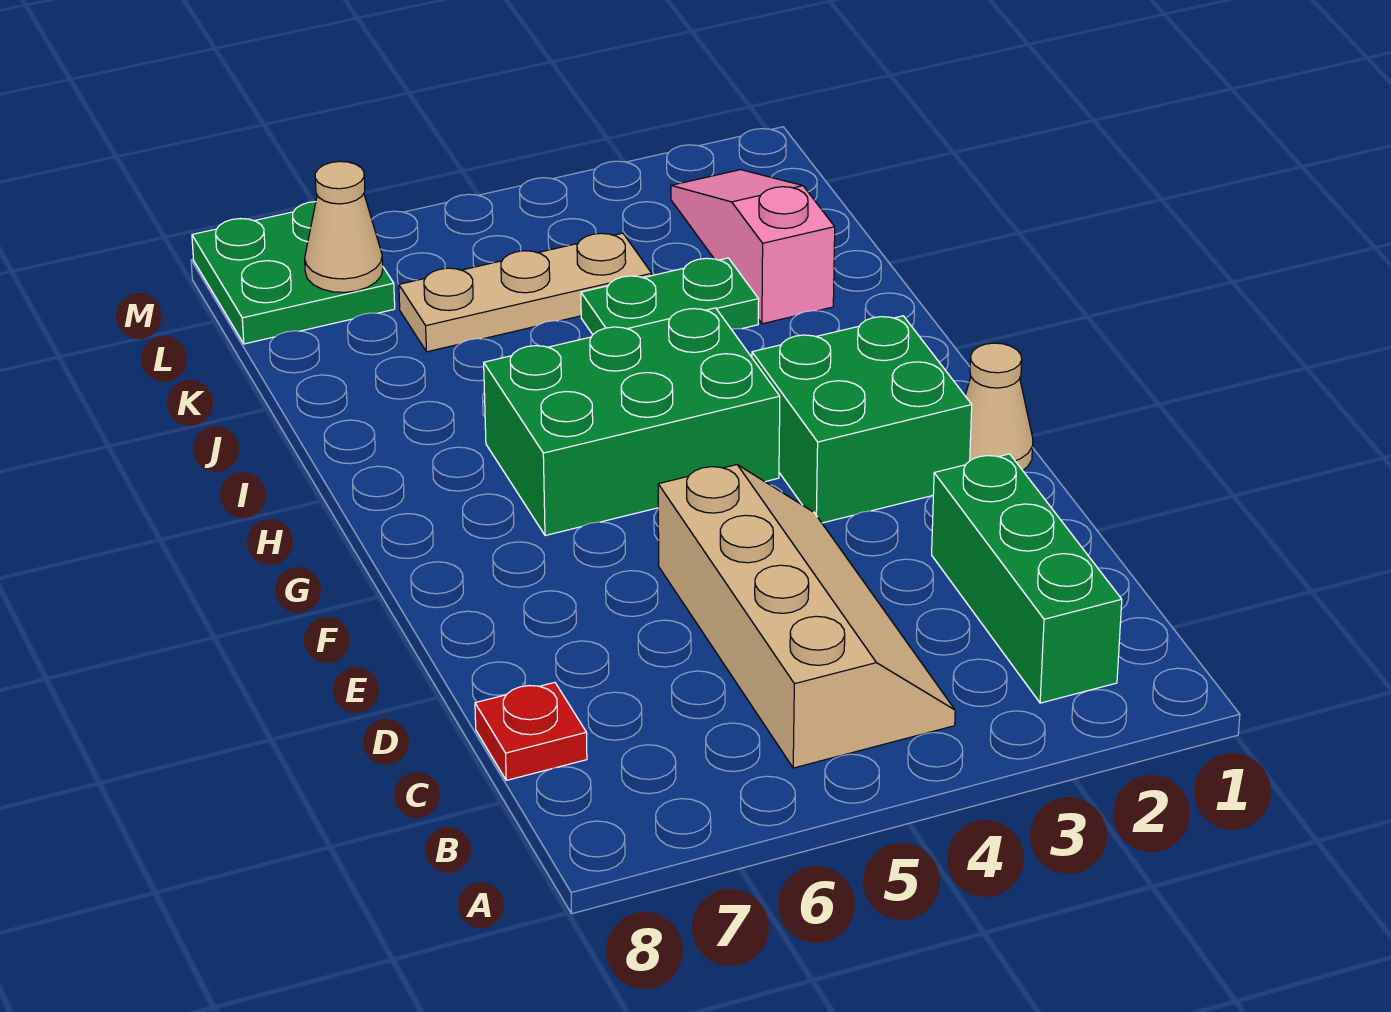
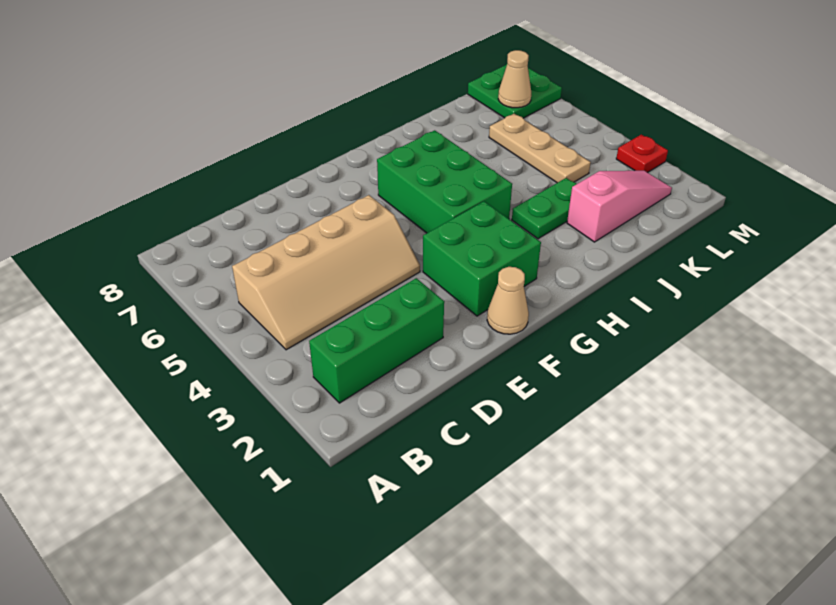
red plate C8 level 1 -> red plate M3 level 1
green plate J3:J4 level 1 -> green plate I3:J3 level 1

